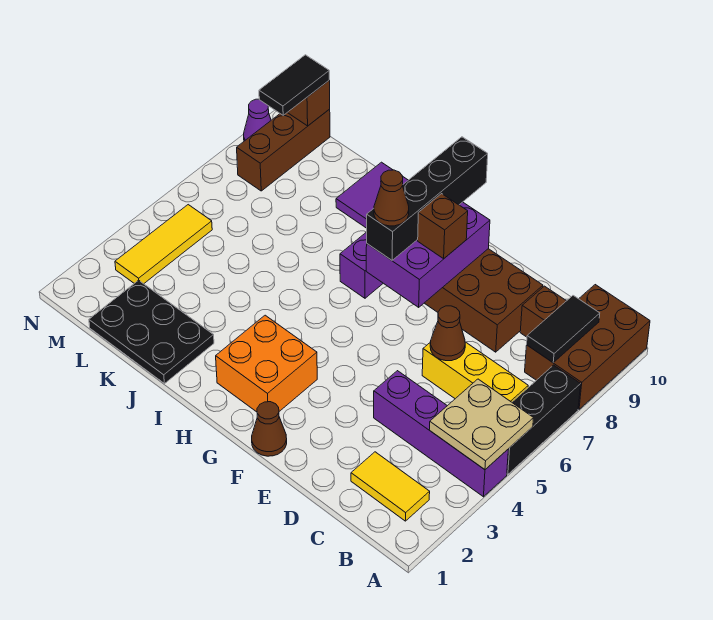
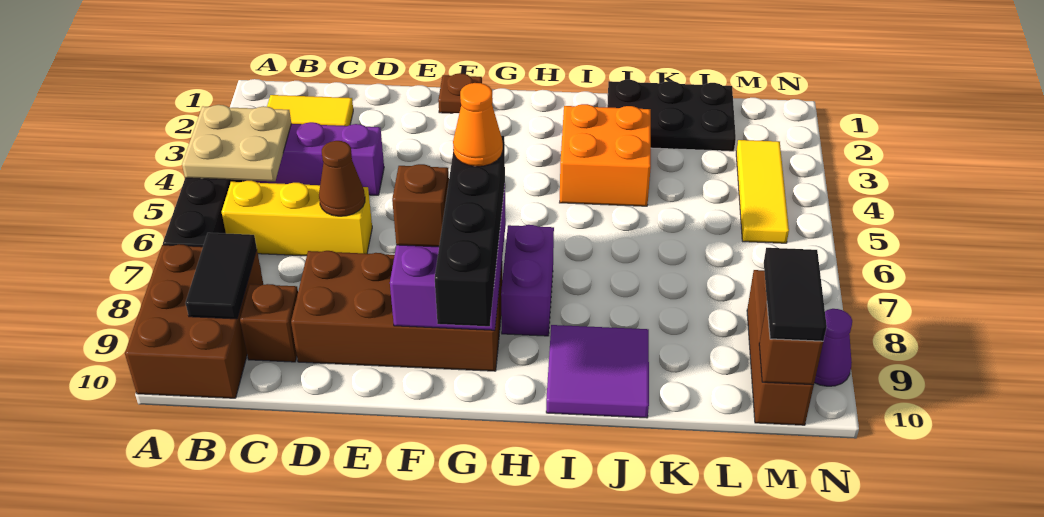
brown cone F1 level 1 -> brown plate F1 level 1
orange brick G2:H3 level 1 -> orange brick I3:J4 level 1
brown cone G7 level 4 -> orange cone G7 level 4

